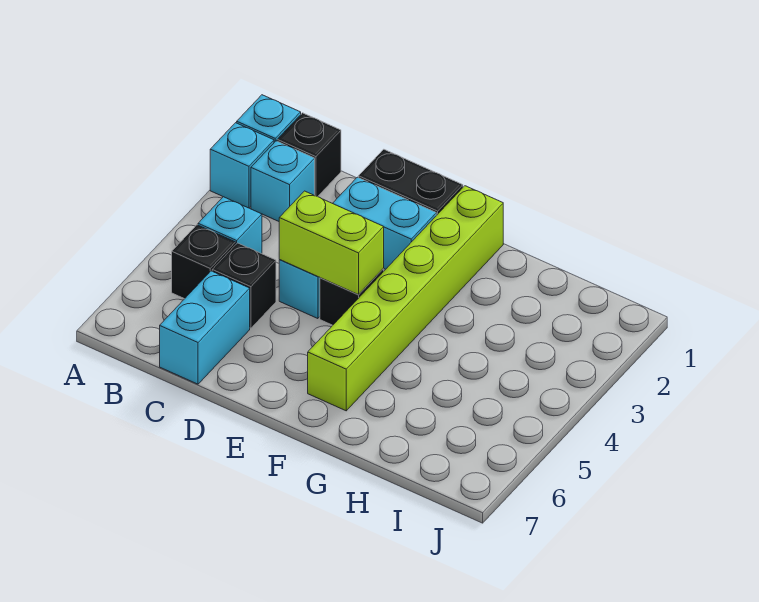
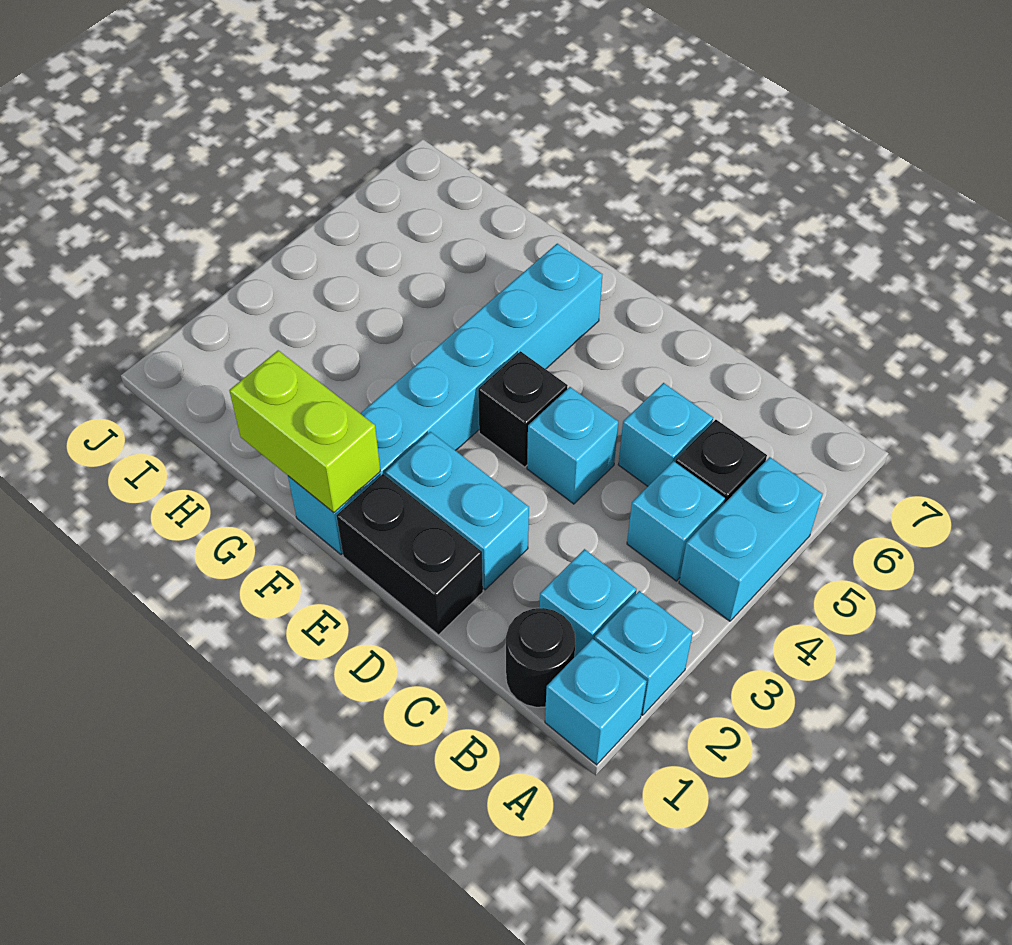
black brick B1 level 1 -> black round brick B1 level 1
black brick C5 level 1 -> cyan brick C5 level 1
cyan brick C6:C7 level 1 -> cyan brick A4:A5 level 1
lime brick D4:E4 level 2 -> lime brick F1:G1 level 2
lime brick F1:F6 level 1 -> cyan brick F1:F6 level 1

